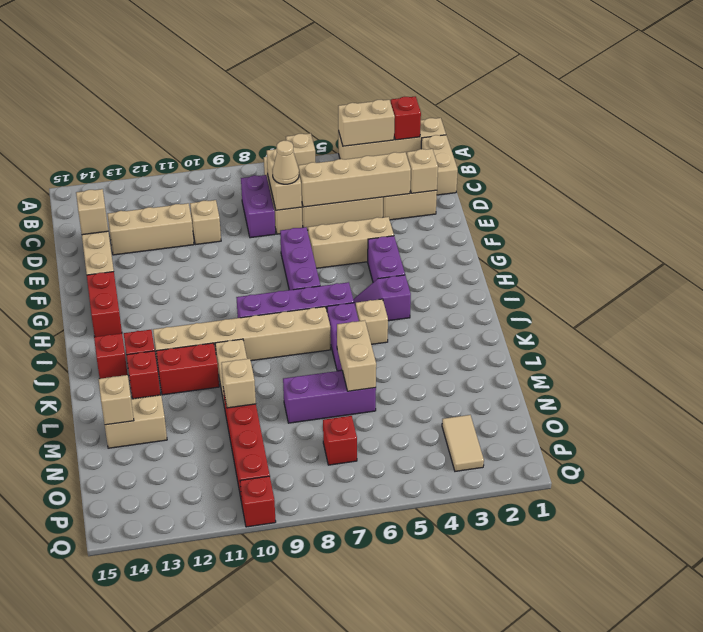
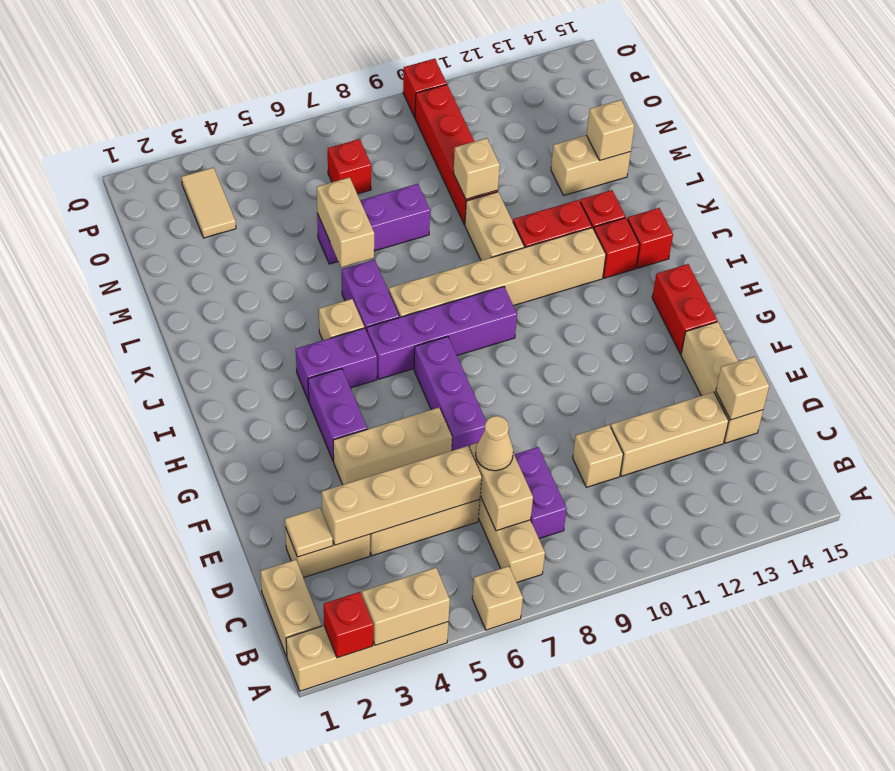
tan brick D2 level 2 -> tan tile D2 level 2
purple slope I4:I5 level 1 top 4 -> purple brick I4:I5 level 1

